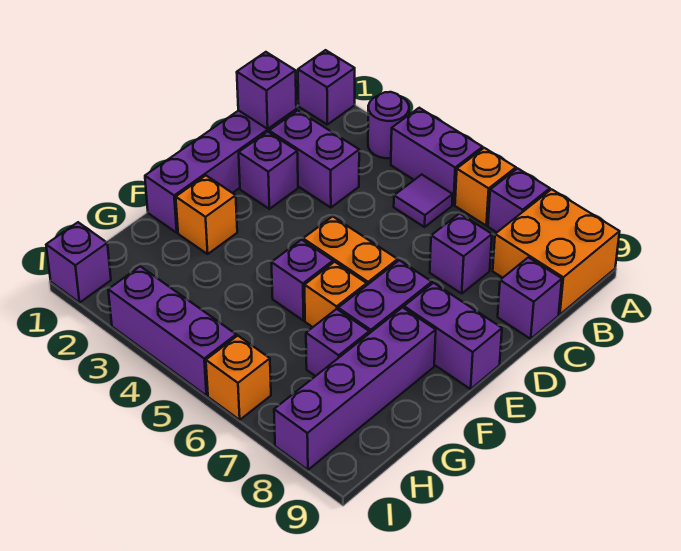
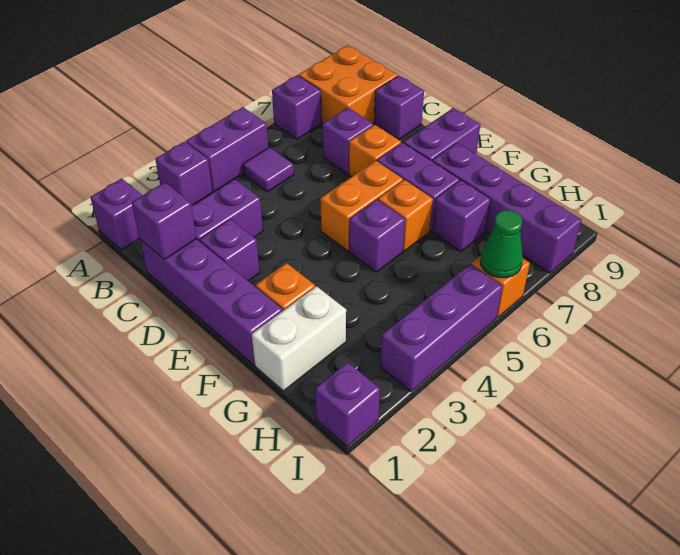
purple round brick A3 level 1 -> purple brick A3 level 1
orange brick A6 level 1 -> orange brick D7 level 1
none -> white brick G1:G2 level 1
none -> green cone I6 level 2

